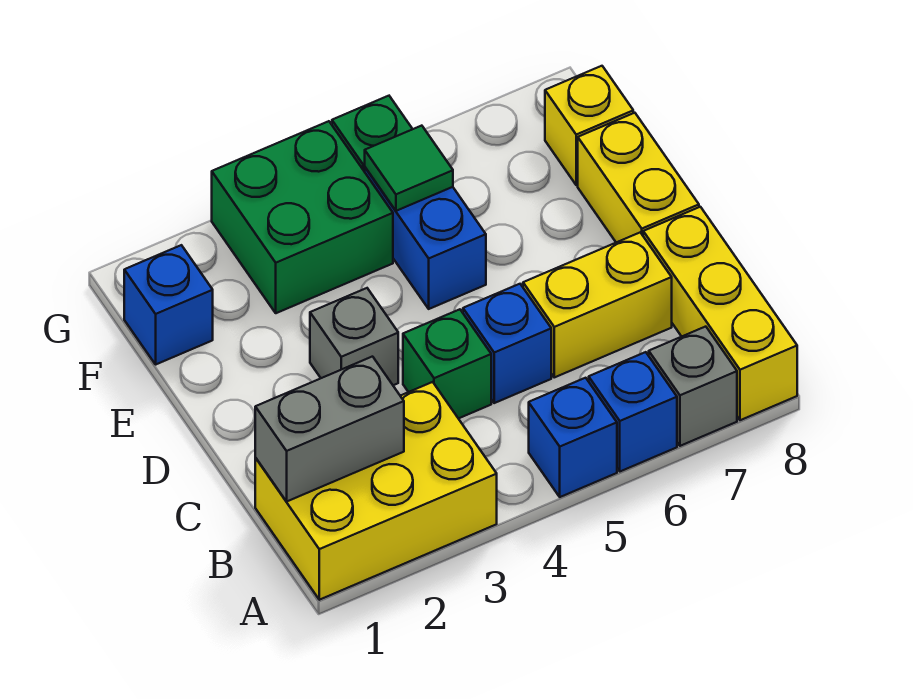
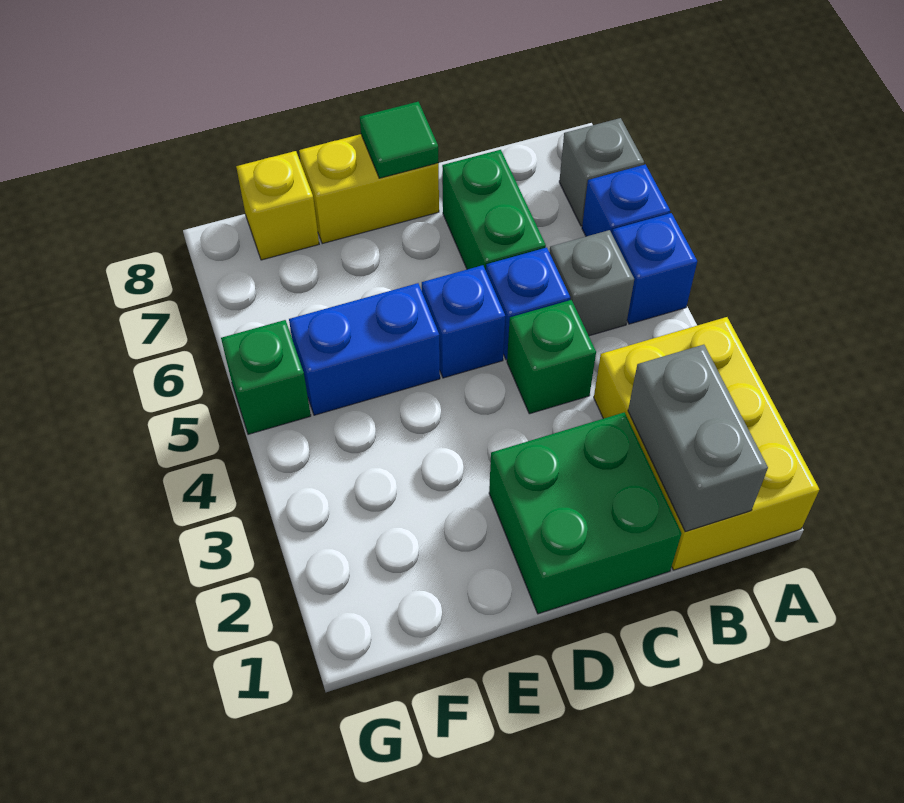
yellow brick A8:C8 level 1 -> none
yellow brick C6:C7 level 1 -> green brick C6:C7 level 1
grey brick D3 level 1 -> grey brick B5 level 1
blue brick F1 level 1 -> blue brick D5 level 1
green brick F3:G4 level 1 -> green brick C1:D2 level 1
green tile F5 level 2 -> green tile D8 level 2

